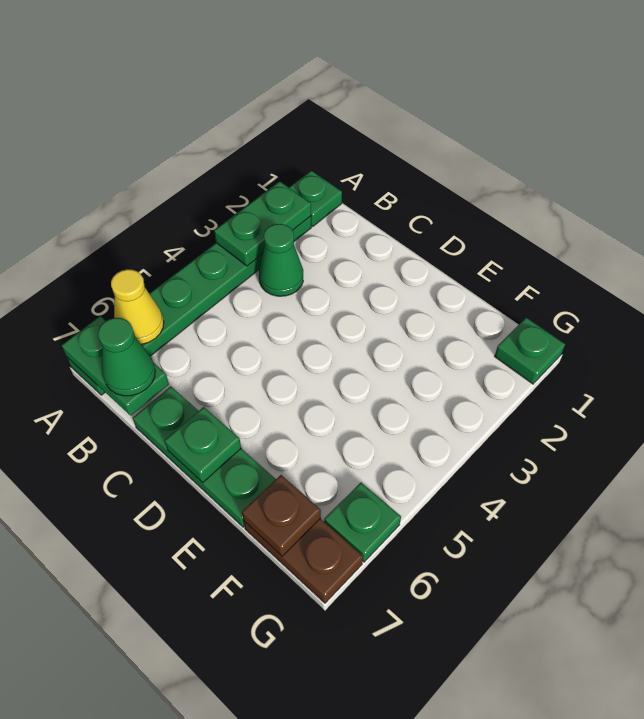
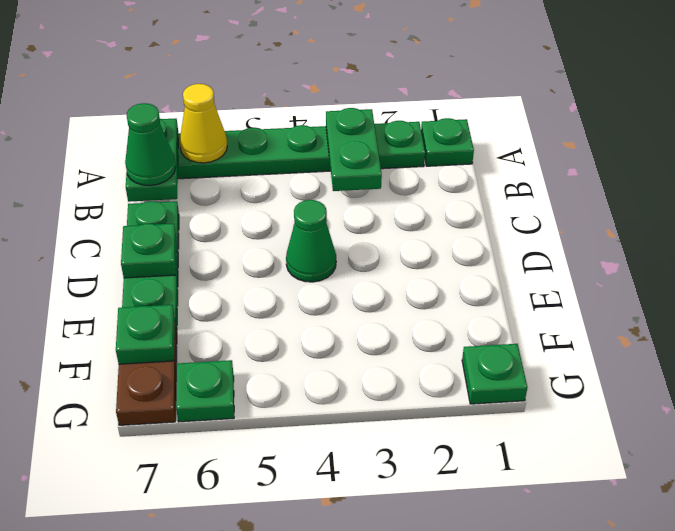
green plate A2:A3 level 2 -> green plate A3:B3 level 2
green cone B3 level 1 -> green cone D4 level 1
brown plate F7 level 2 -> green plate F7 level 2

